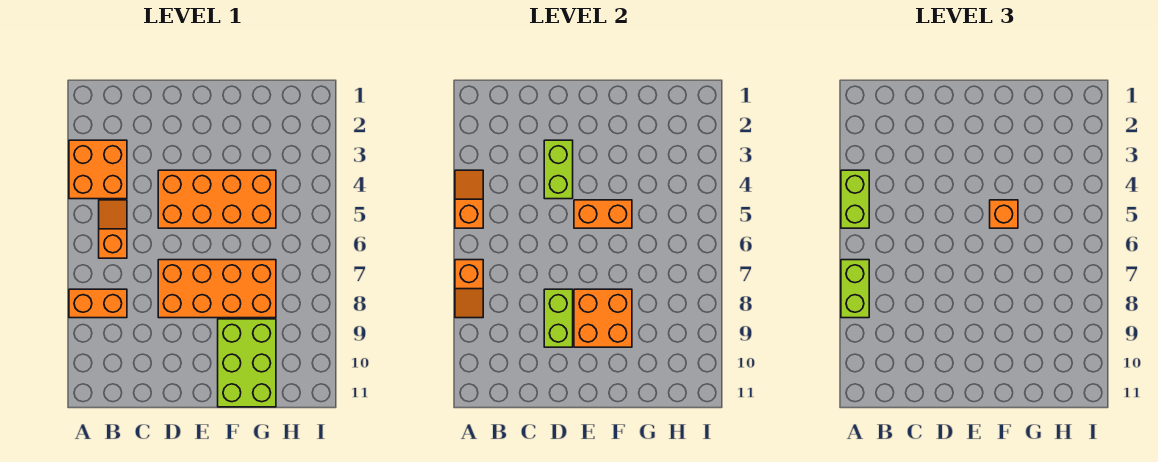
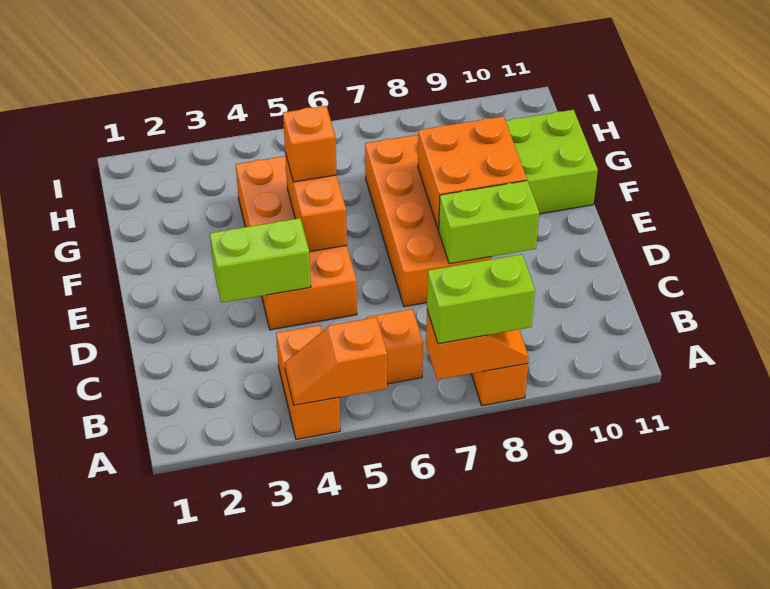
orange brick A3:B4 level 1 -> orange brick A4:B4 level 1
lime brick A4:A5 level 3 -> none

